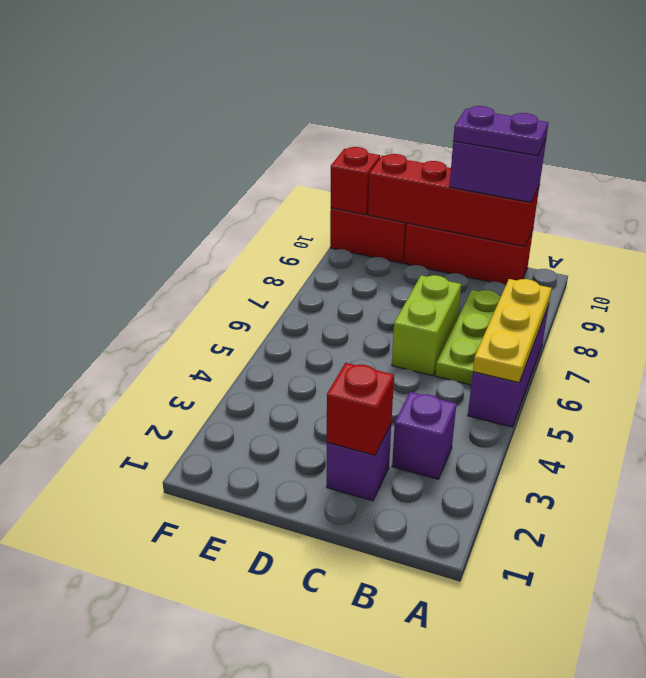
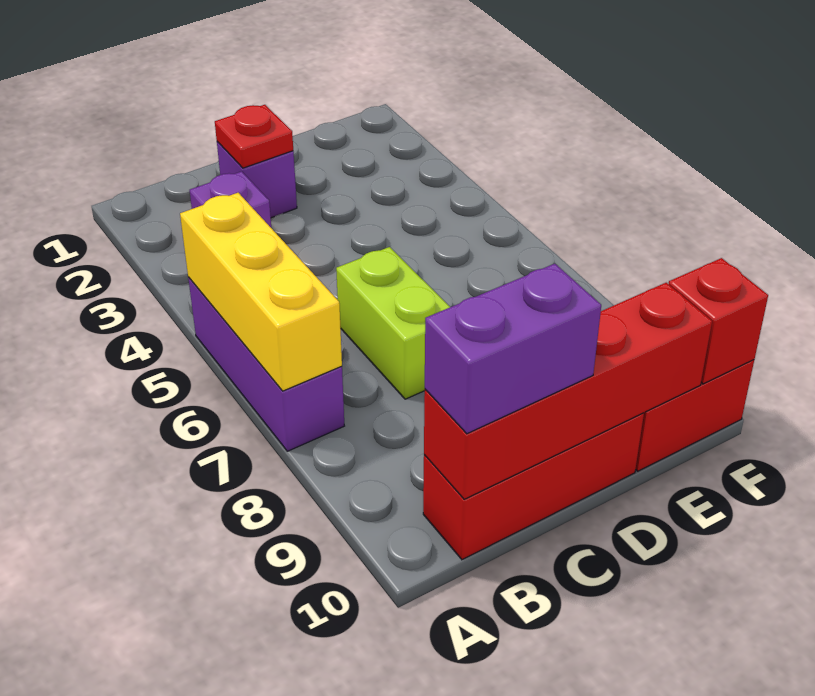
yellow plate A5:A7 level 2 -> yellow brick A5:A7 level 2
lime plate B6:B8 level 1 -> none
purple plate B10:C10 level 4 -> none
red brick C2 level 2 -> red plate C2 level 2

